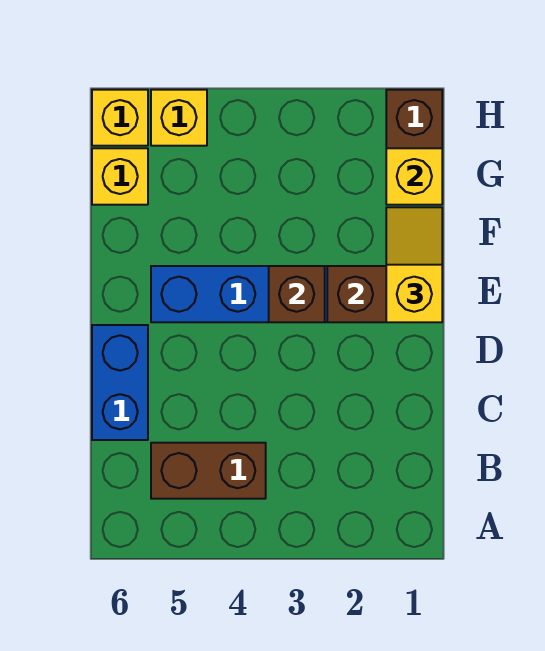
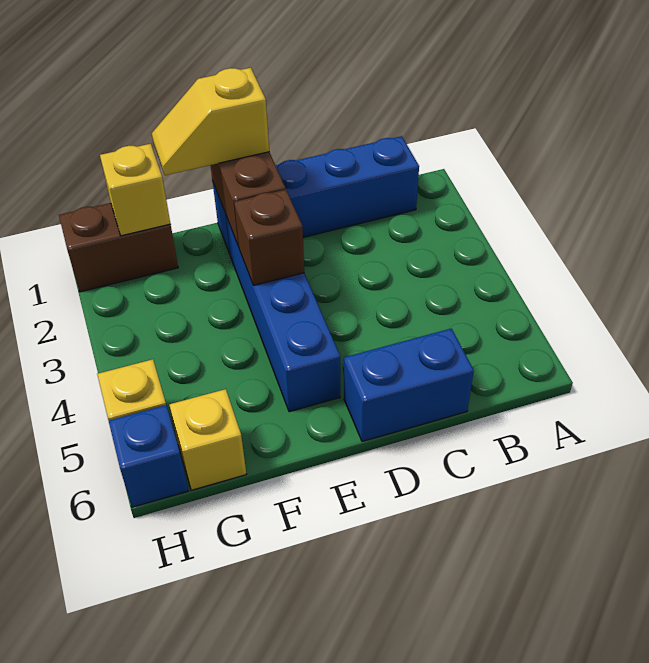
none -> blue brick B1:E1 level 1
brown brick B4:B5 level 1 -> none
yellow brick H6 level 1 -> blue brick H6 level 1

